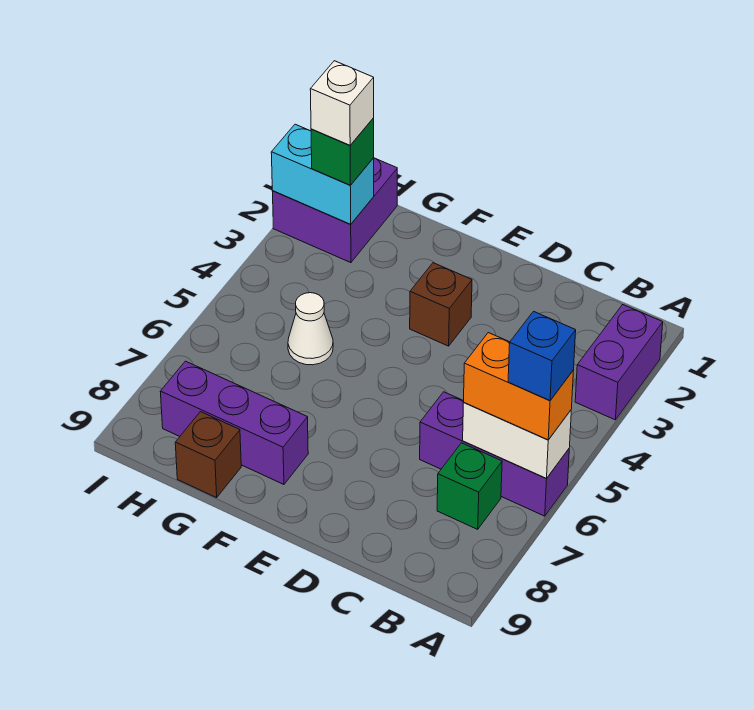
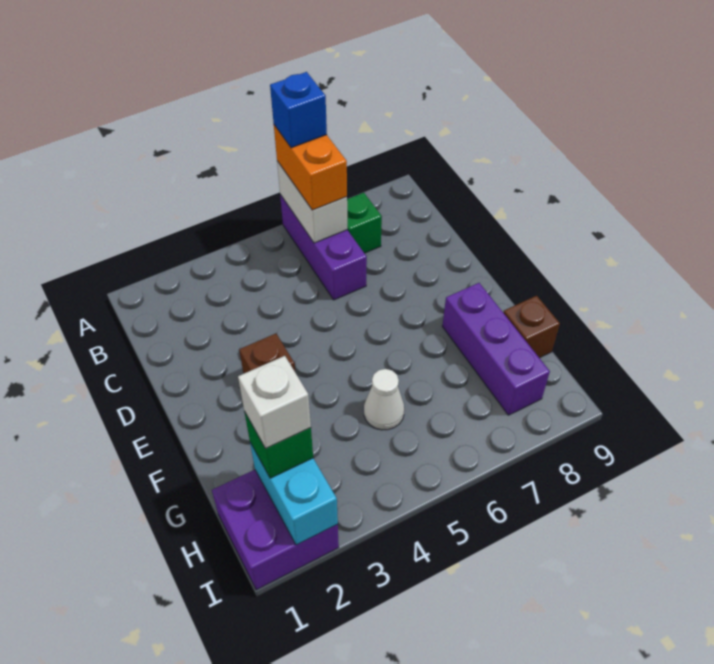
purple brick A2:A3 level 1 -> none

